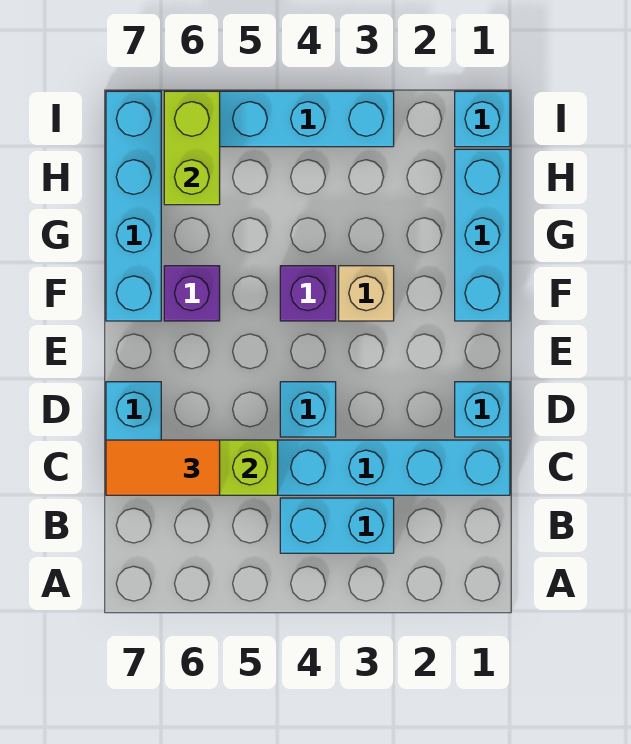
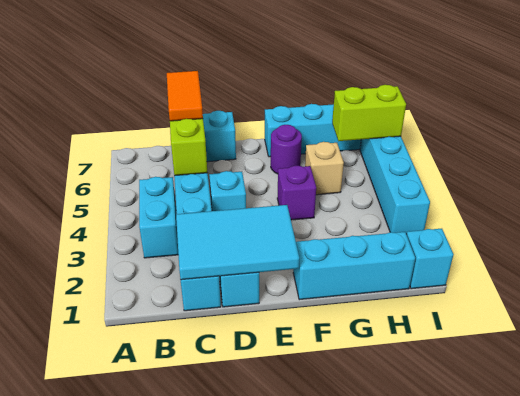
none -> cyan tile C1:E2 level 2
tan brick F3 level 1 -> tan brick G5 level 1
purple brick F6 level 1 -> purple round brick F6 level 1

